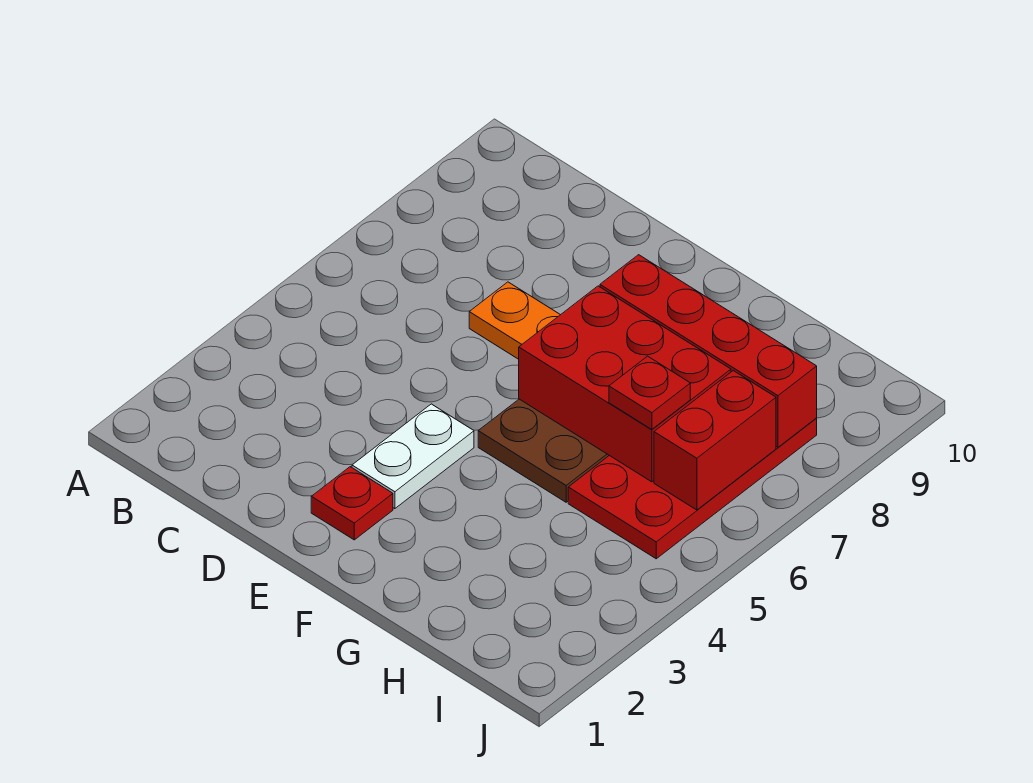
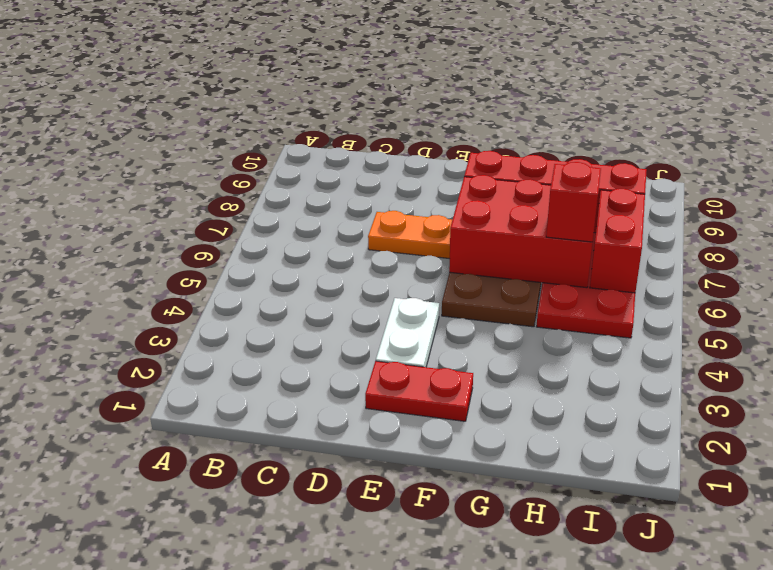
red plate E2 level 1 -> red plate E2:F2 level 1
red plate H6 level 3 -> red brick H6 level 3

